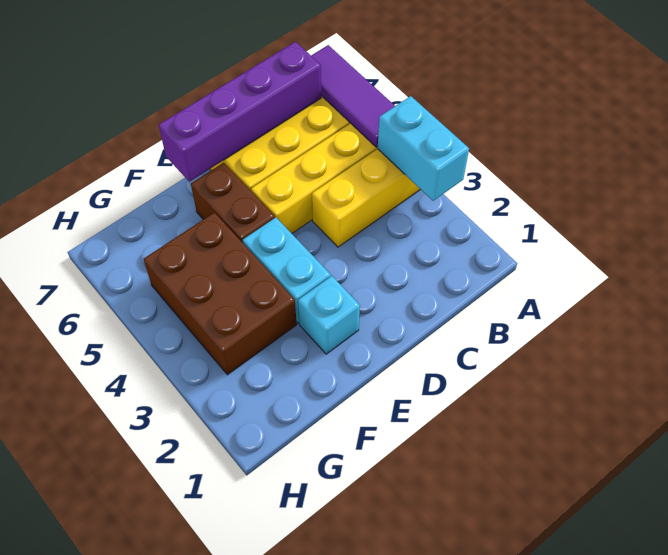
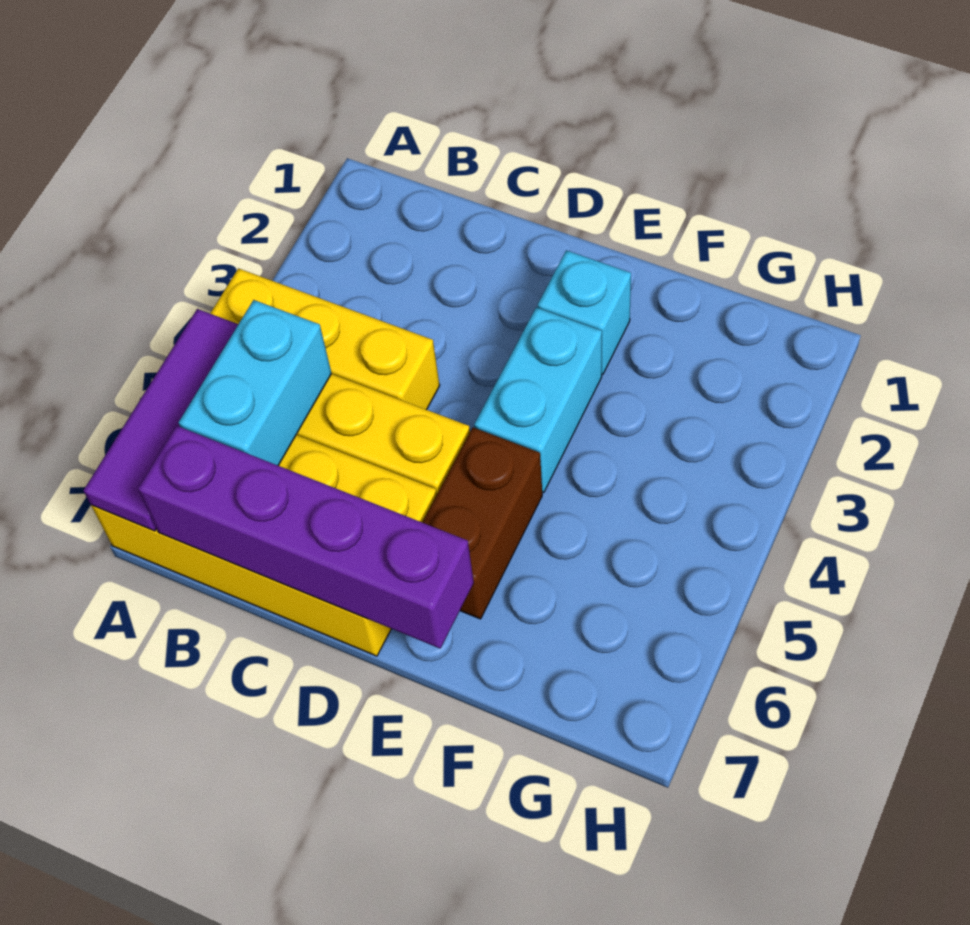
cyan brick A3:A4 level 2 -> cyan brick B5:B6 level 2
brown brick F3:G5 level 1 -> none

